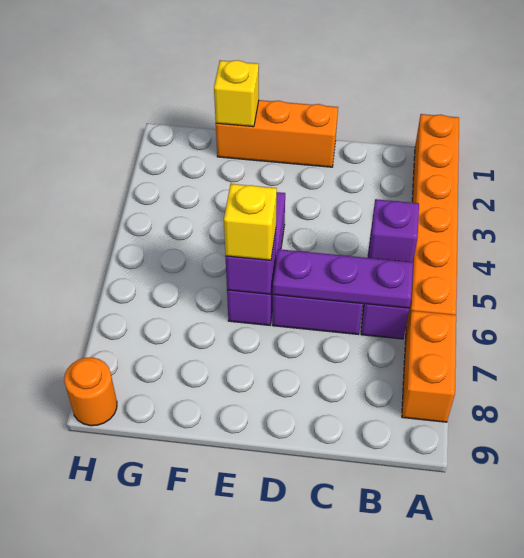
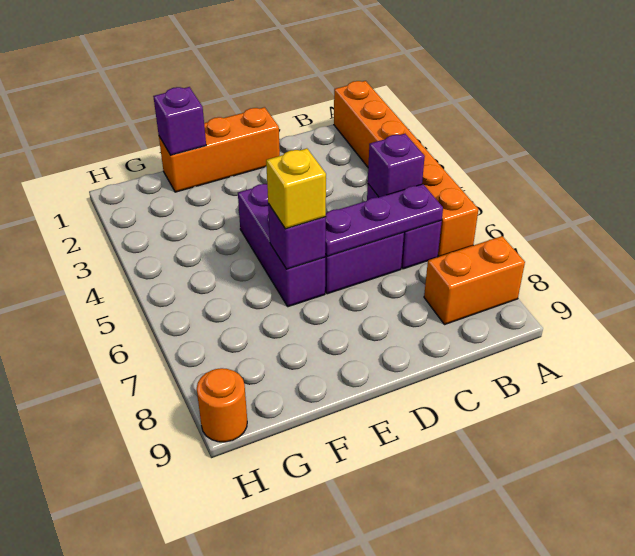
orange brick A7:A8 level 1 -> orange brick A8:B8 level 1
yellow brick F1 level 2 -> purple brick F1 level 2

